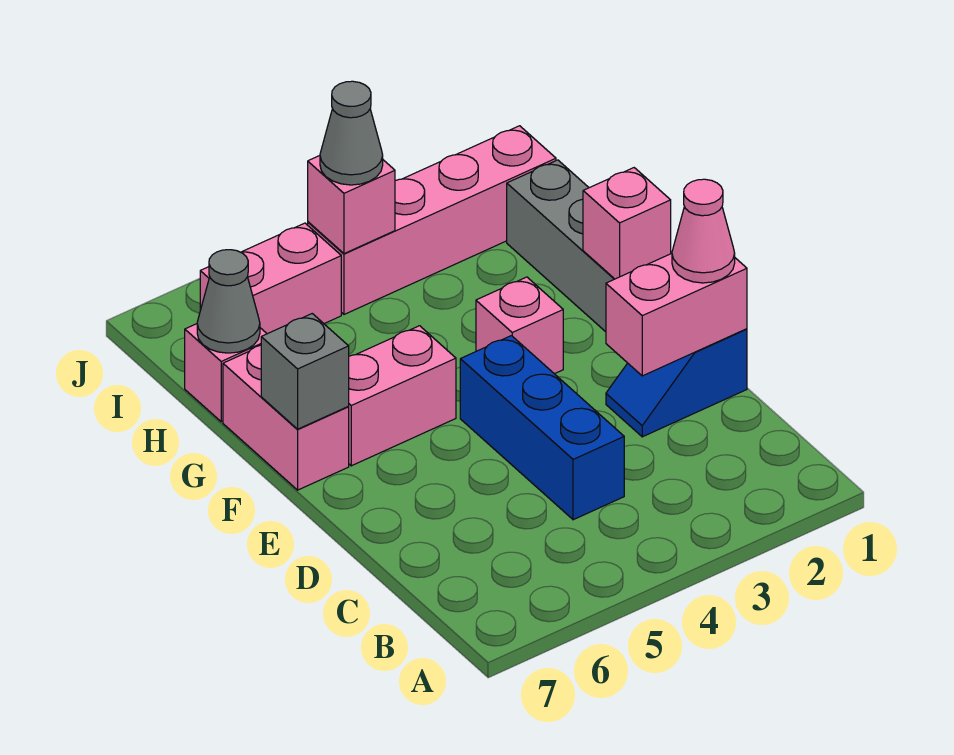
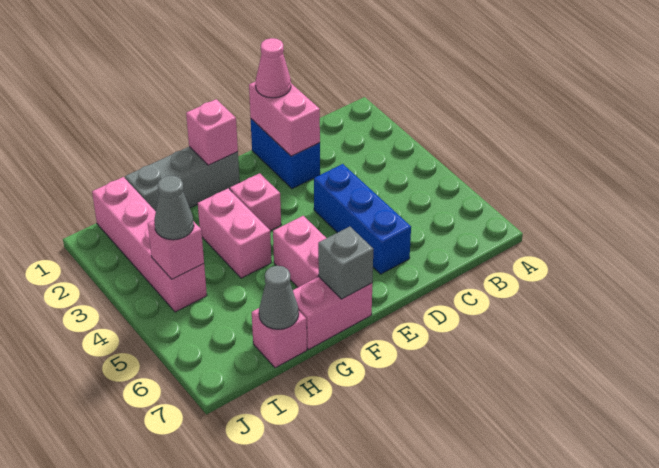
blue brick C4:E4 level 1 -> blue brick D4:D6 level 1
blue slope D1:D2 level 1 top 1 -> blue brick D1:D2 level 1
pink brick I5:I6 level 1 -> pink brick G3:G4 level 1

